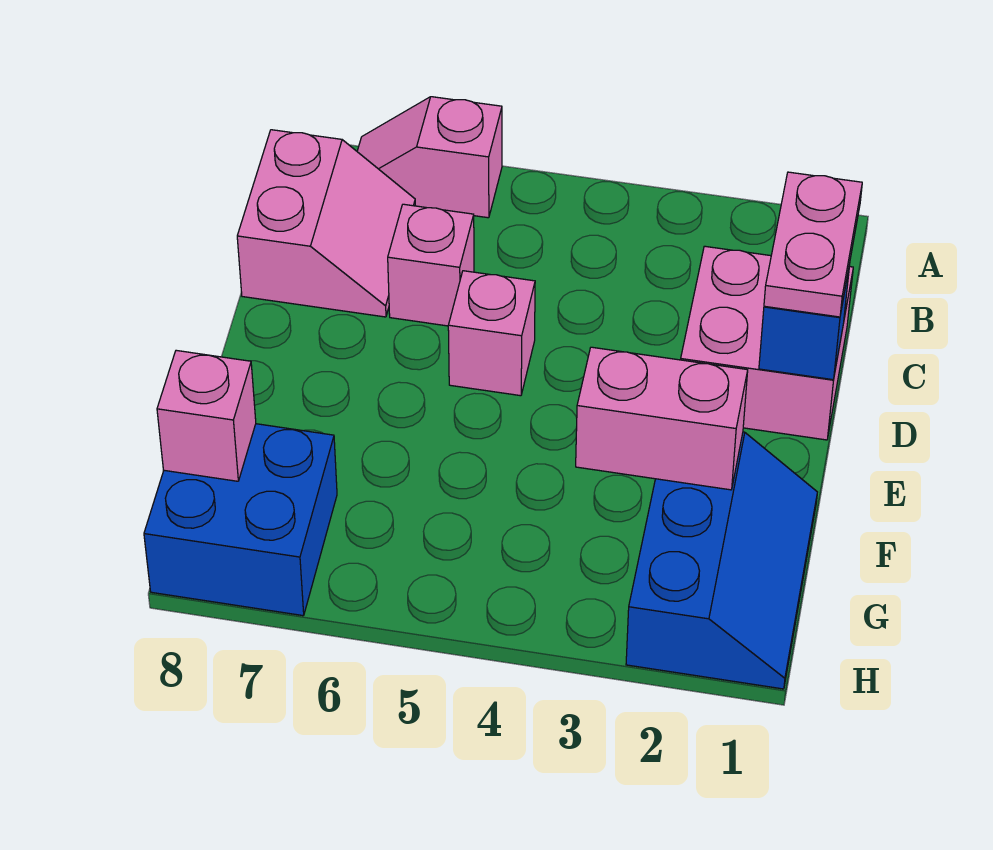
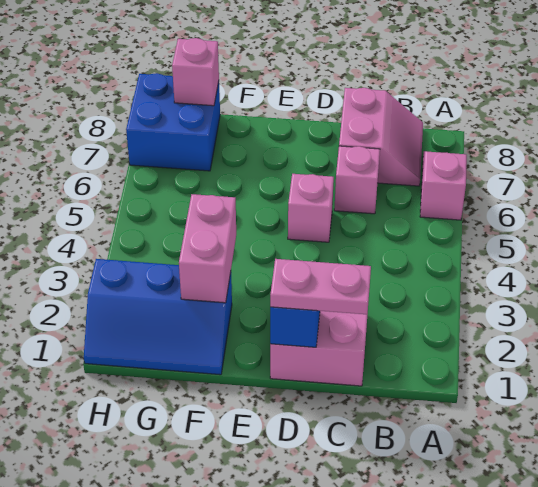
pink slope B7:C8 level 1 top 8 -> pink slope B7:C8 level 1 top C

